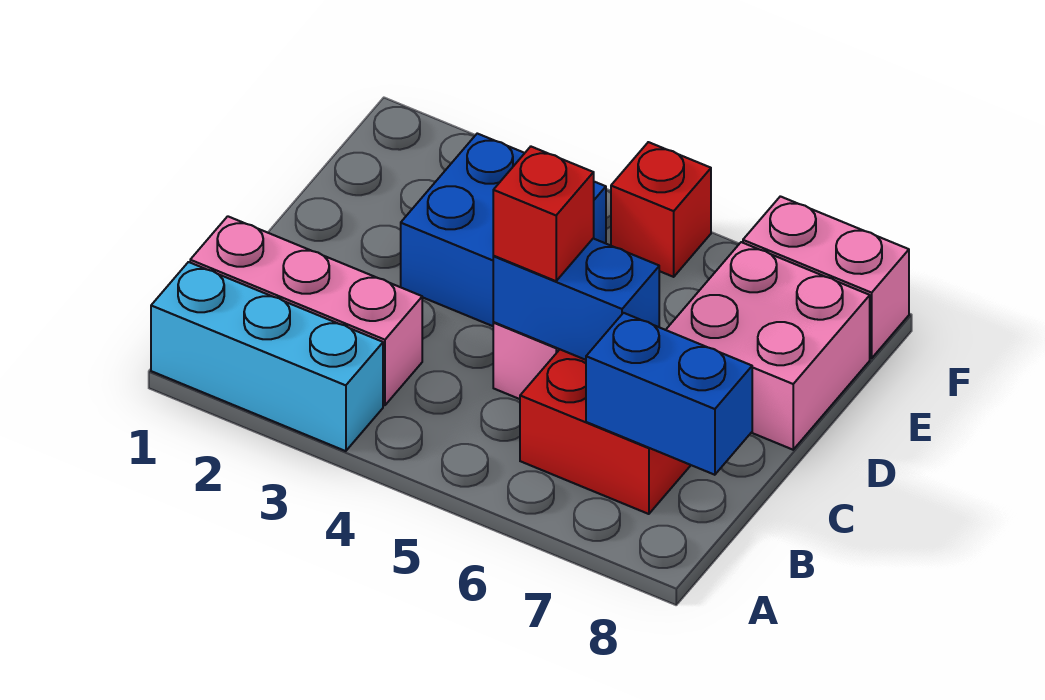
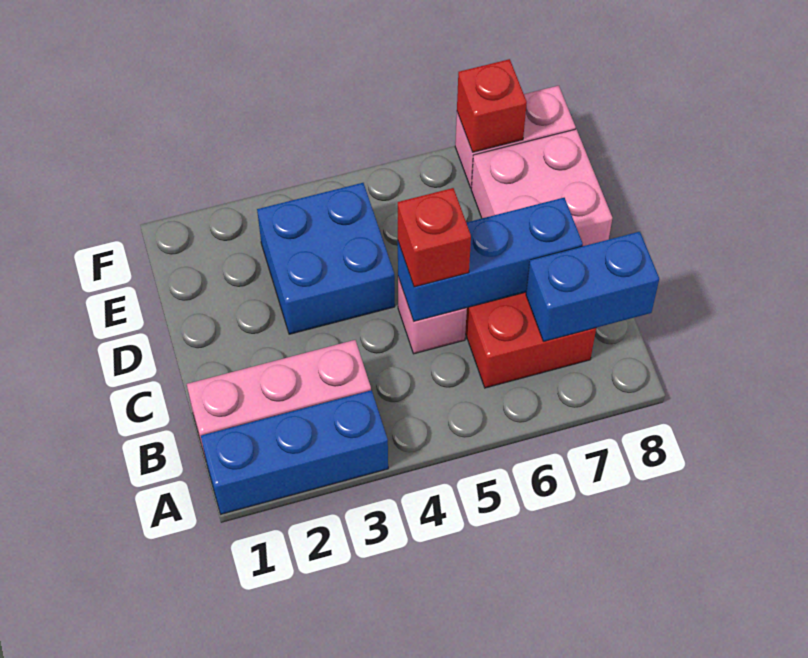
cyan brick A1:A3 level 1 -> blue brick A1:A3 level 1
blue brick C5:C6 level 2 -> blue brick C5:C7 level 2
red brick F5 level 1 -> red brick F7 level 2

